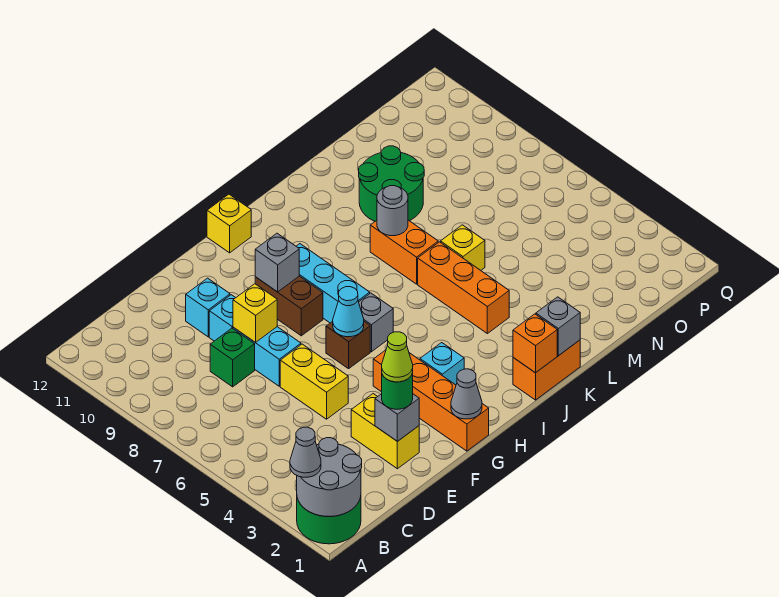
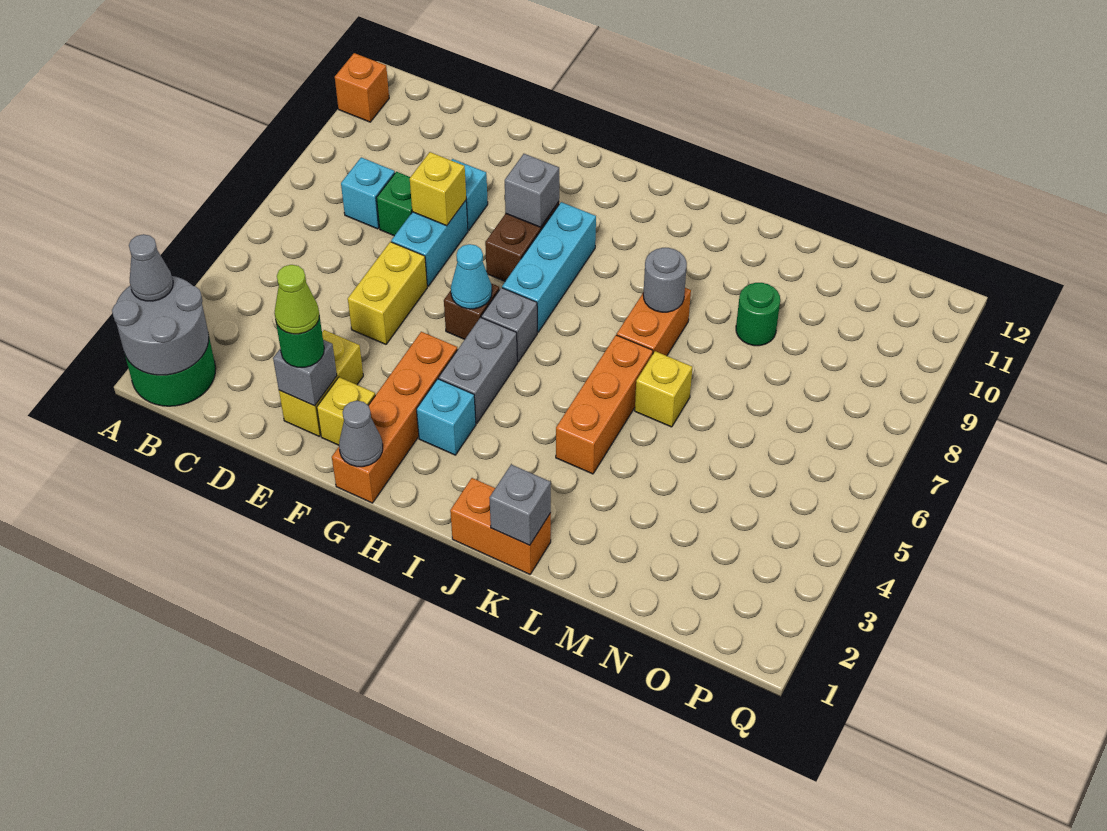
cyan brick E10 level 1 -> cyan brick C8 level 1
none -> grey brick H4:H5 level 1
yellow brick H12 level 1 -> yellow brick F2 level 1
orange brick J1 level 2 -> orange brick A11 level 1
green round brick L9:M10 level 1 -> green round brick M9 level 1

